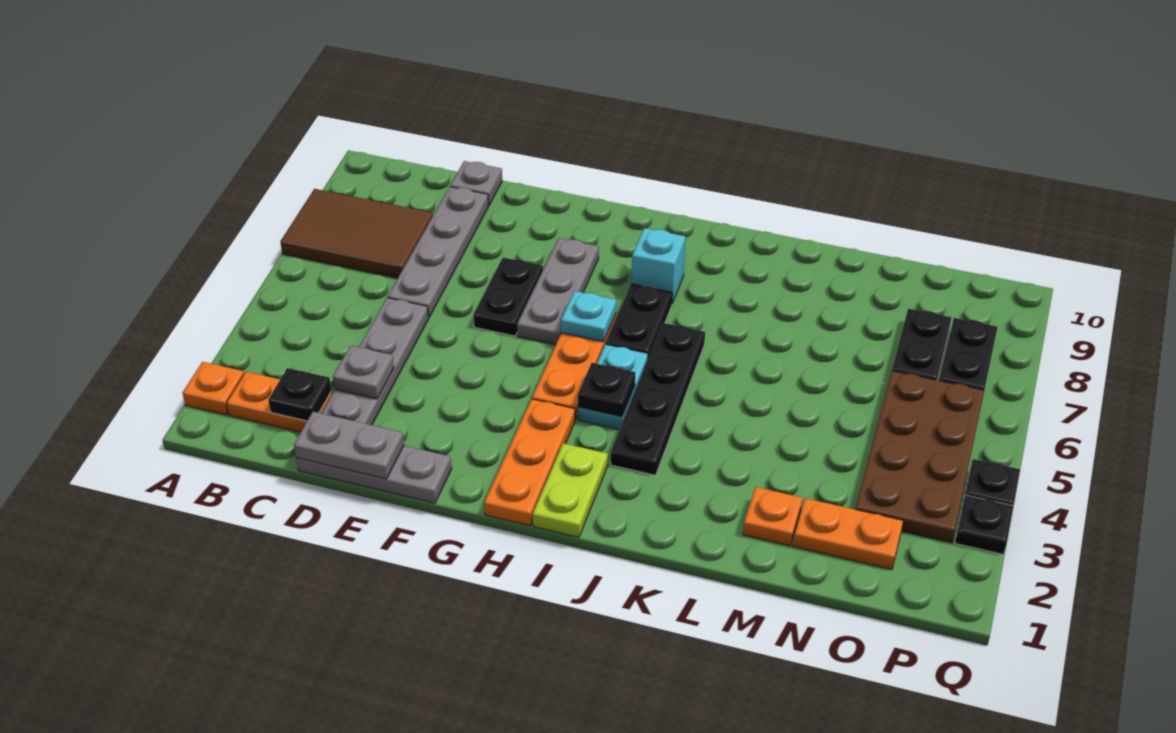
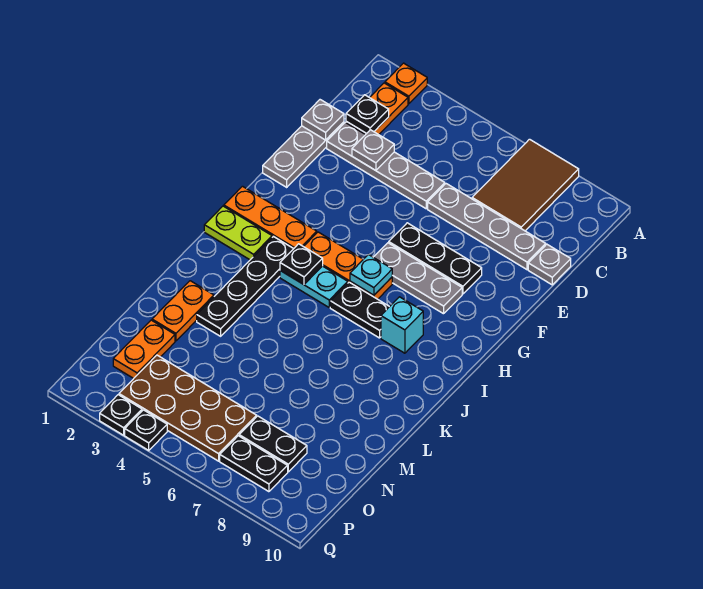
grey plate D1:E1 level 2 -> grey plate D1 level 2
black plate F6:F7 level 1 -> black plate F6:F8 level 1
black plate J3:J6 level 1 -> black plate I3:L3 level 1
orange plate M2 level 1 -> orange plate L2:M2 level 1

